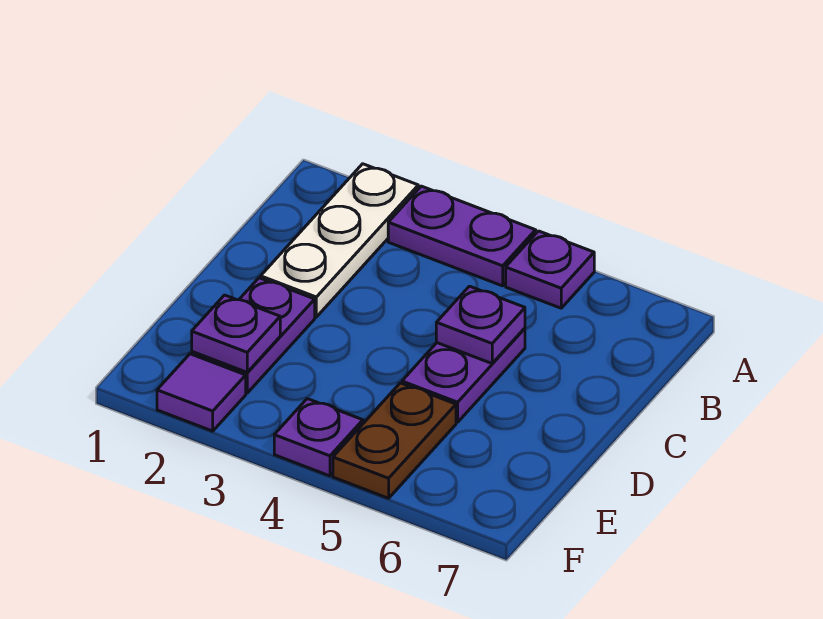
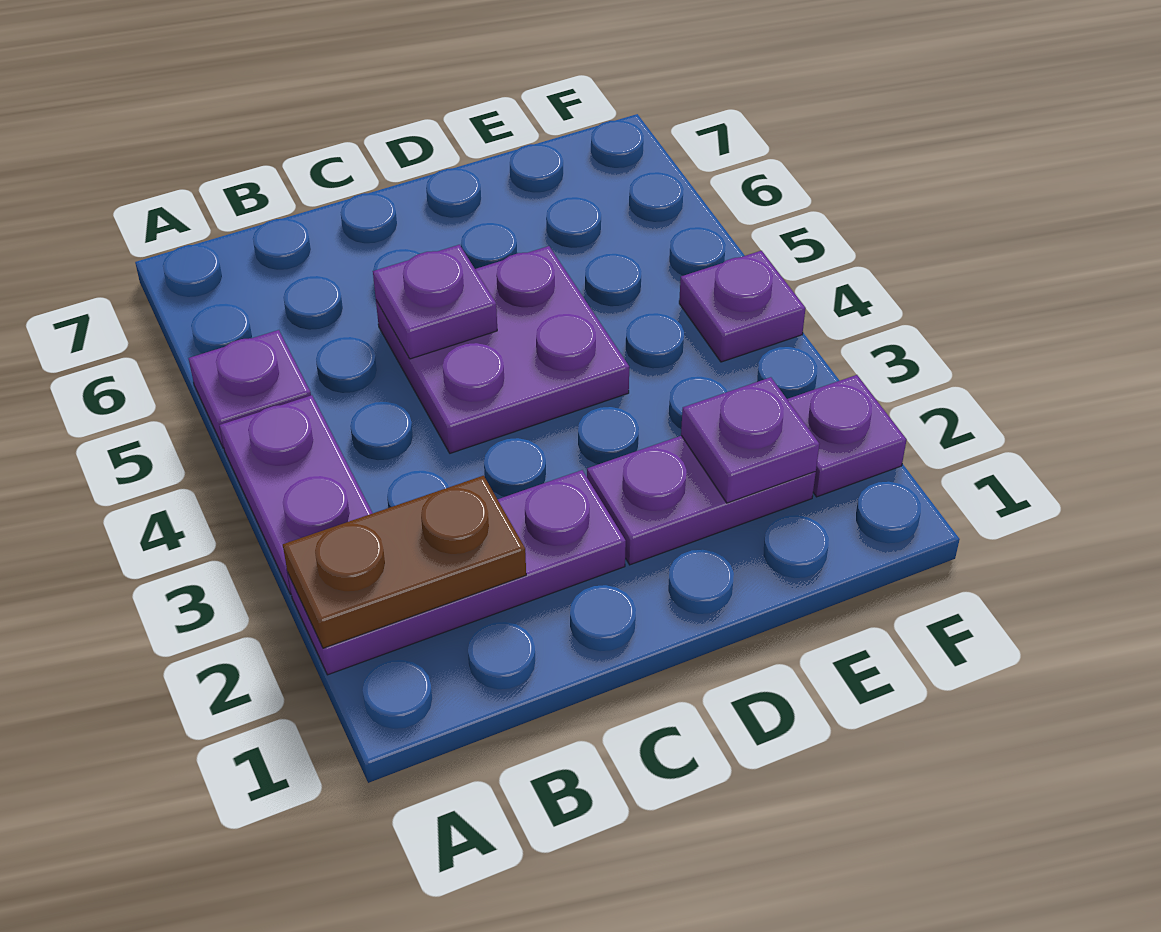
white plate A2:C2 level 1 -> purple plate A2:C2 level 1
purple plate C5:D5 level 1 -> purple plate C4:D5 level 1
brown plate E5:F5 level 1 -> brown plate A2:B2 level 2
purple tile F2 level 1 -> purple plate F2 level 1

